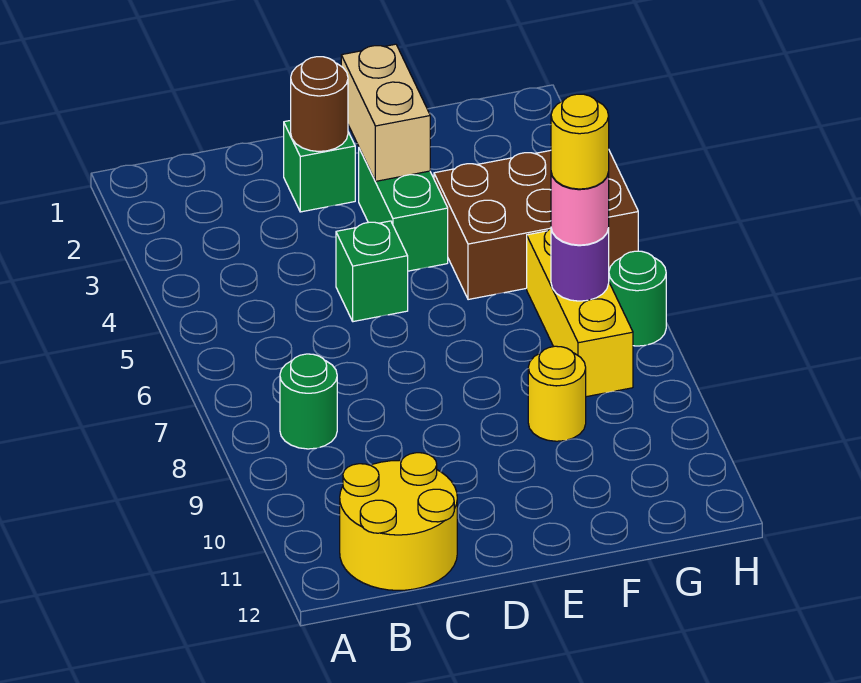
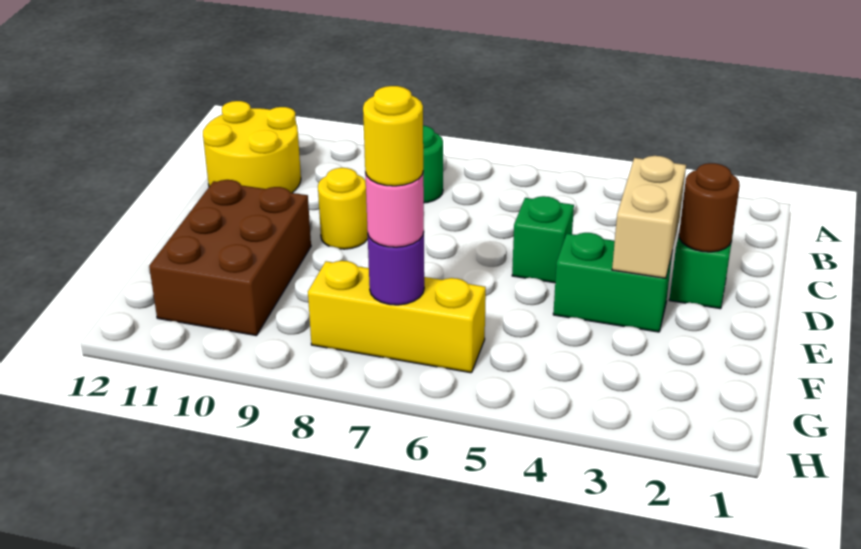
tan brick E2:E3 level 2 -> tan brick D3:E3 level 2
brown brick F4:H5 level 1 -> brown brick E10:G11 level 1
yellow round brick F9 level 1 -> yellow round brick D9 level 1
green round brick H7 level 1 -> none

